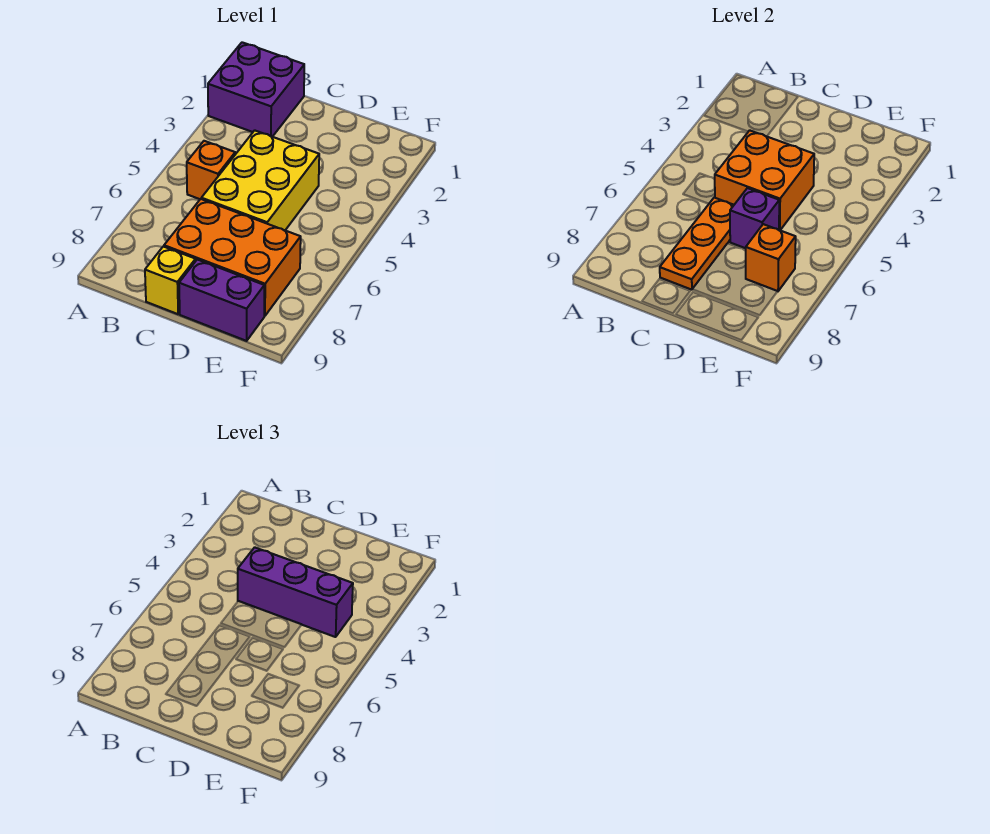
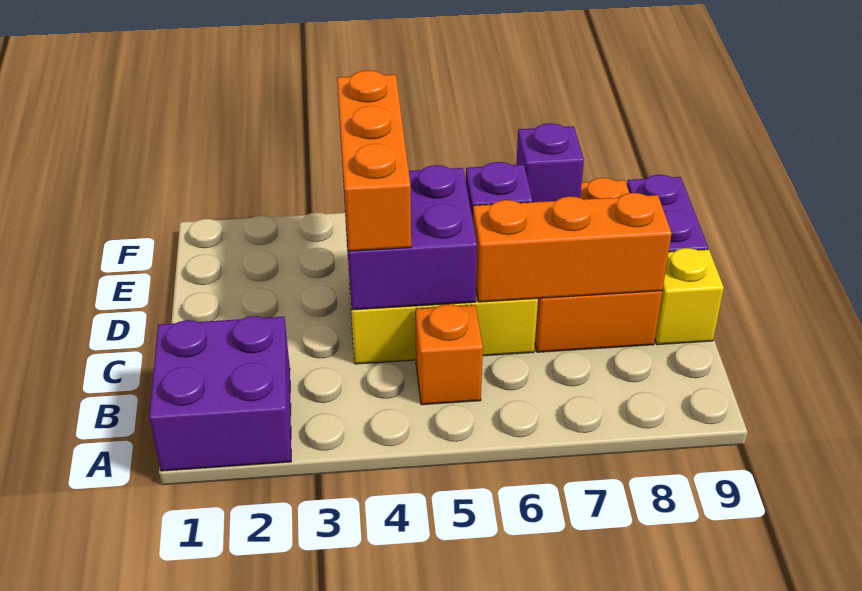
orange brick C4:D5 level 2 -> purple brick C4:D5 level 2
purple brick C4:E4 level 3 -> orange brick C4:E4 level 3
orange plate C6:C8 level 2 -> orange brick C6:C8 level 2
orange brick E7 level 2 -> purple brick E7 level 2

